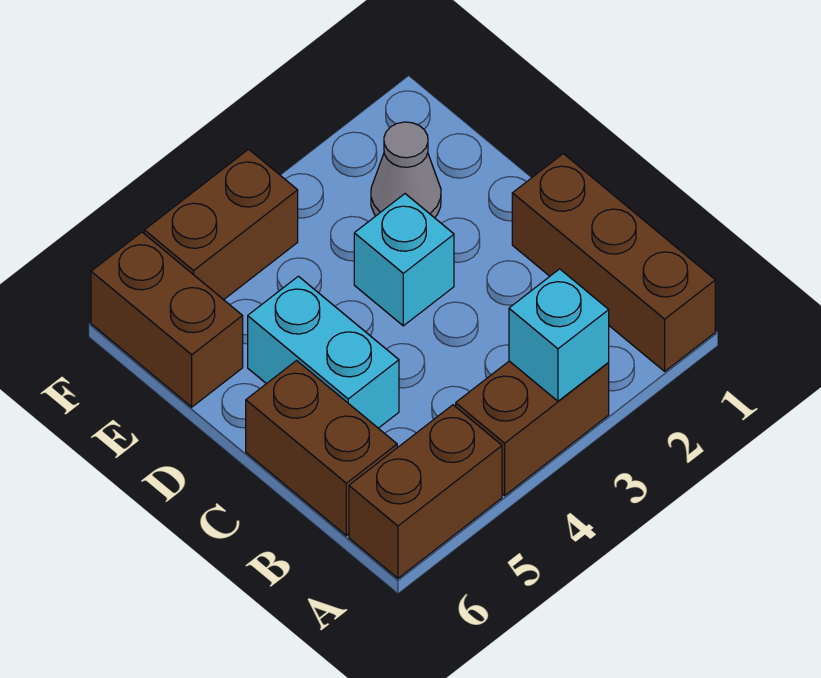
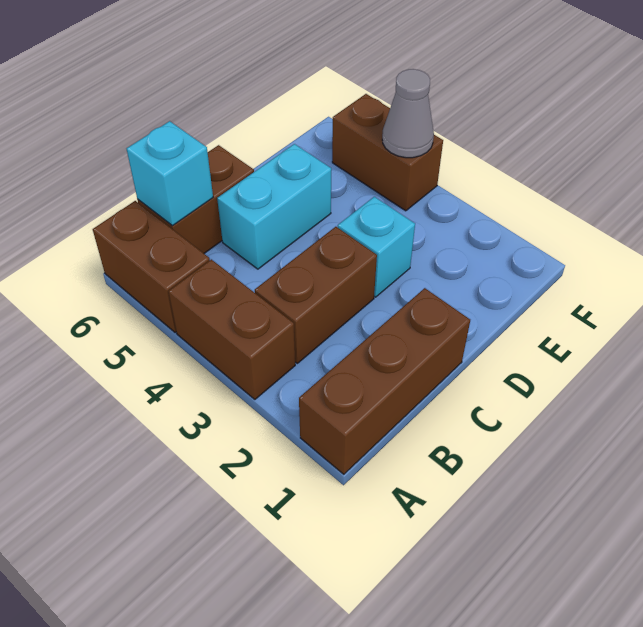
cyan brick A3 level 2 -> cyan brick B6 level 2
grey cone E2 level 1 -> grey cone F4 level 2
brown brick E6:F6 level 1 -> brown brick B3:C3 level 1

